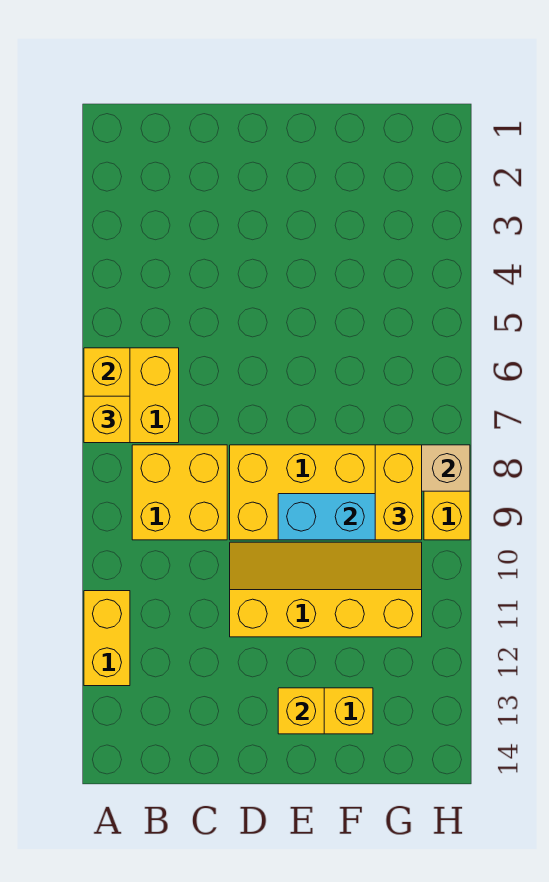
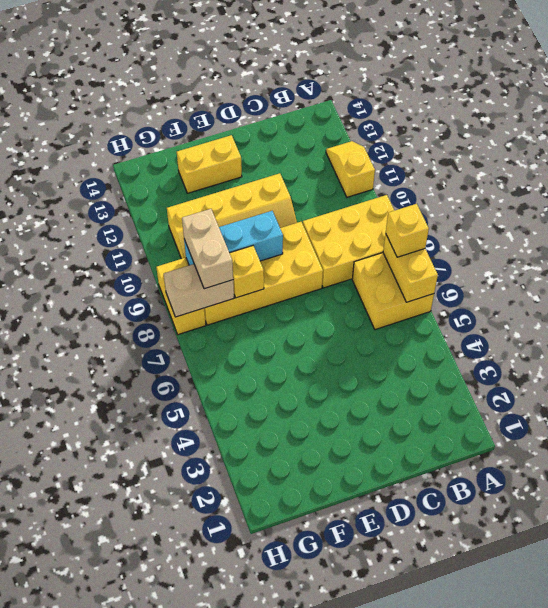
yellow brick A11:A12 level 1 -> yellow slope A11:A12 level 1 top 11
yellow brick B8:C9 level 1 -> yellow brick A8:C9 level 1
yellow brick E13 level 2 -> yellow brick F8 level 2
yellow brick G8:G9 level 3 -> tan brick G8:G9 level 3

